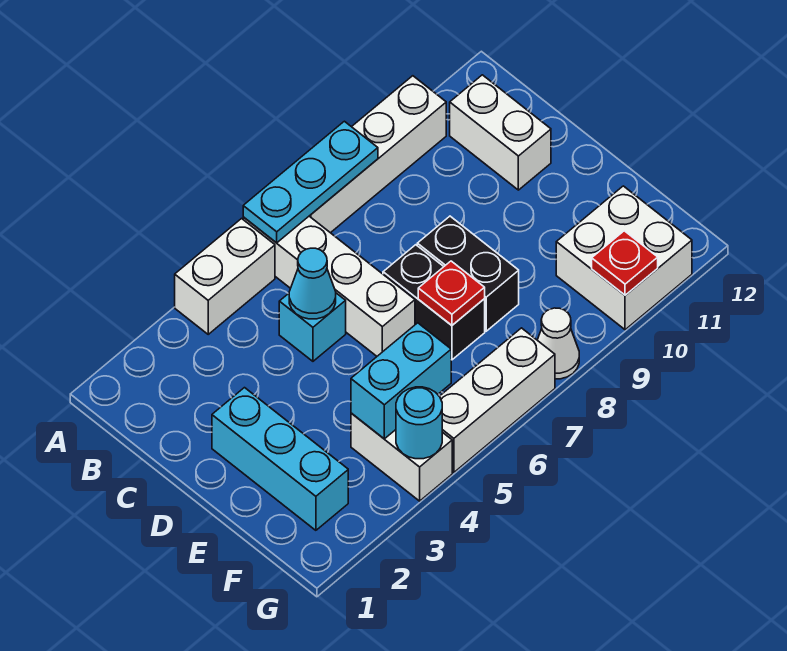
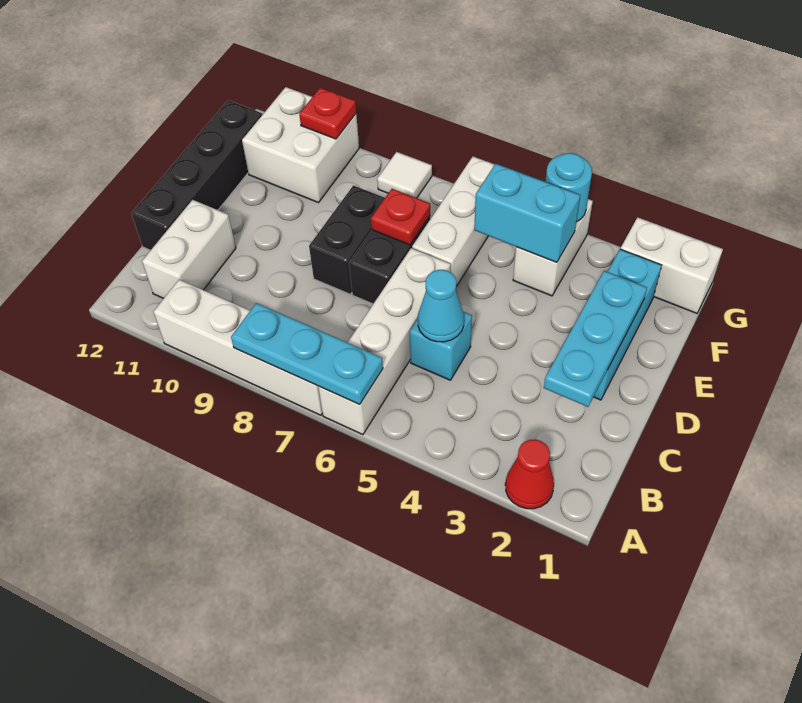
none -> red cone A2 level 1
white brick A4:A5 level 1 -> white brick G1:G2 level 1
none -> cyan plate C2:E2 level 2
none -> black brick C12:F12 level 1
white brick G5:G7 level 1 -> white brick E6:G6 level 1
white cone G8 level 1 -> white tile G8 level 1

